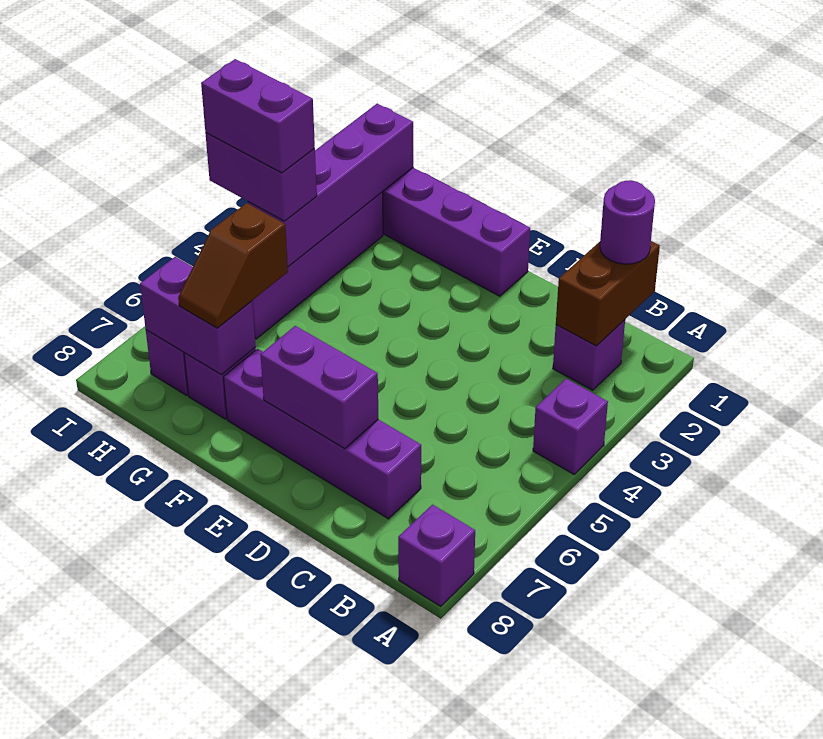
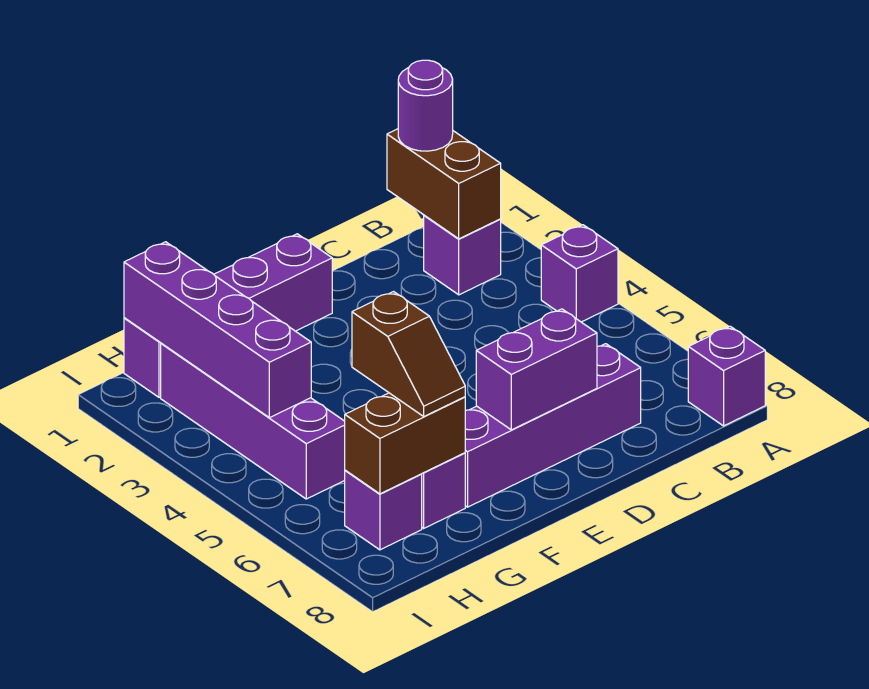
purple brick G7:H7 level 2 -> brown brick G7:H7 level 2
purple brick H4:I4 level 3 -> none
purple brick H4:I4 level 4 -> none

